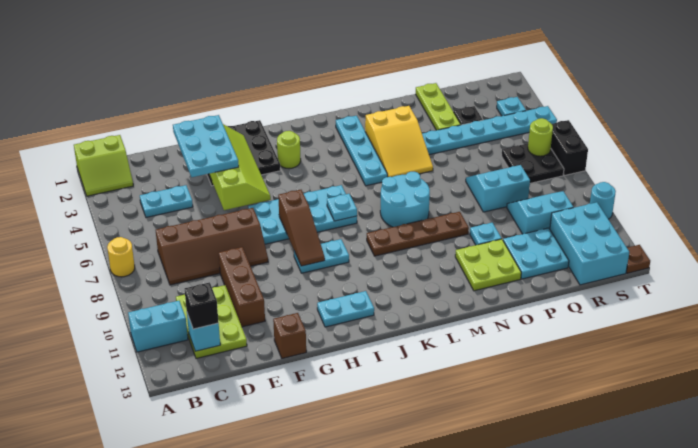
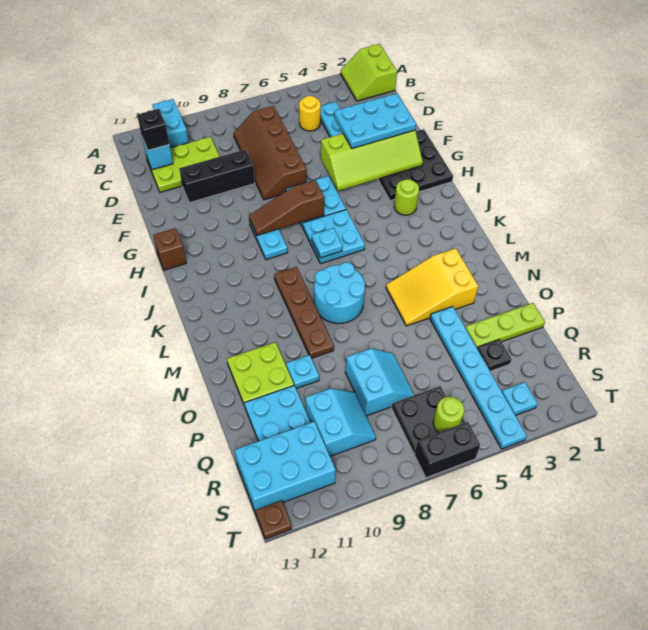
yellow round brick A7 level 1 -> yellow round brick C5 level 1
brown brick E9:E11 level 1 -> black brick E9:E11 level 1
brown brick F13 level 1 -> brown brick H13 level 1
cyan plate H12:I12 level 1 -> none
cyan plate L2:L5 level 1 -> none
cyan round brick T10 level 1 -> none

